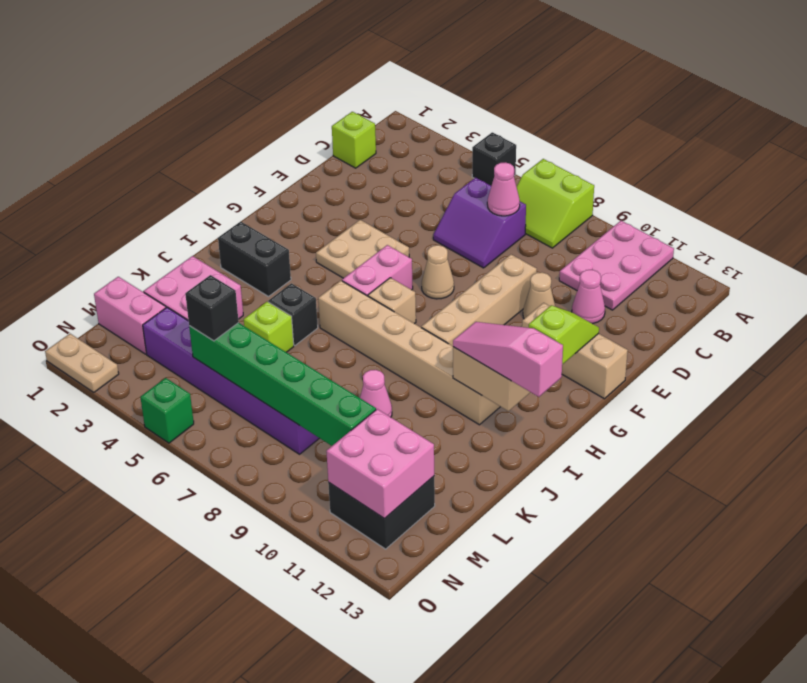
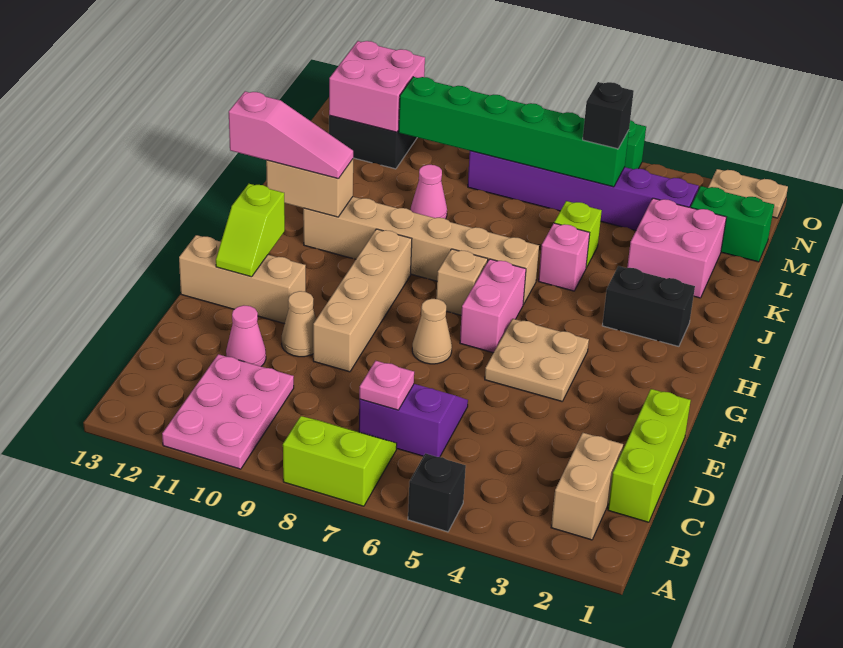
none -> tan brick B2:C2 level 1
lime brick C1 level 1 -> lime brick C1:E1 level 1
pink cone C7 level 2 -> pink plate C7 level 2
black brick J5 level 1 -> pink brick J5 level 1
pink brick M1:M2 level 1 -> green brick M1:M2 level 1

